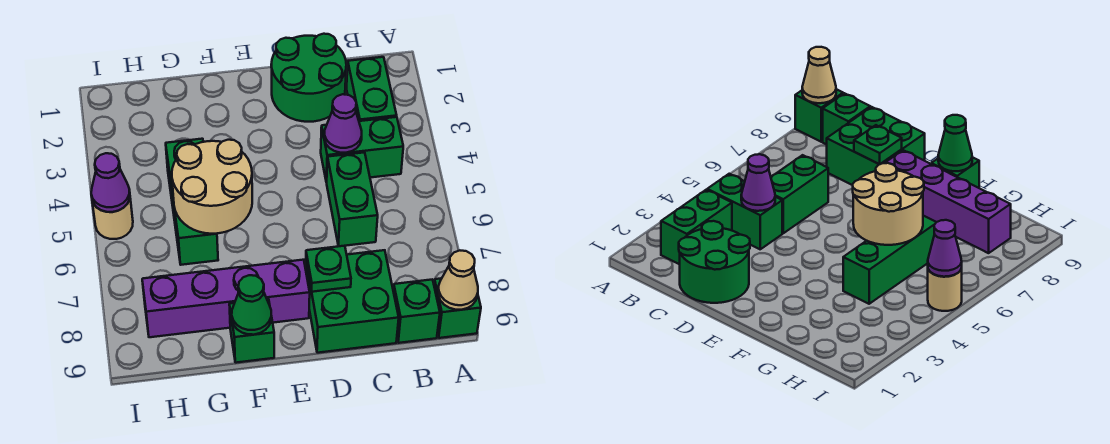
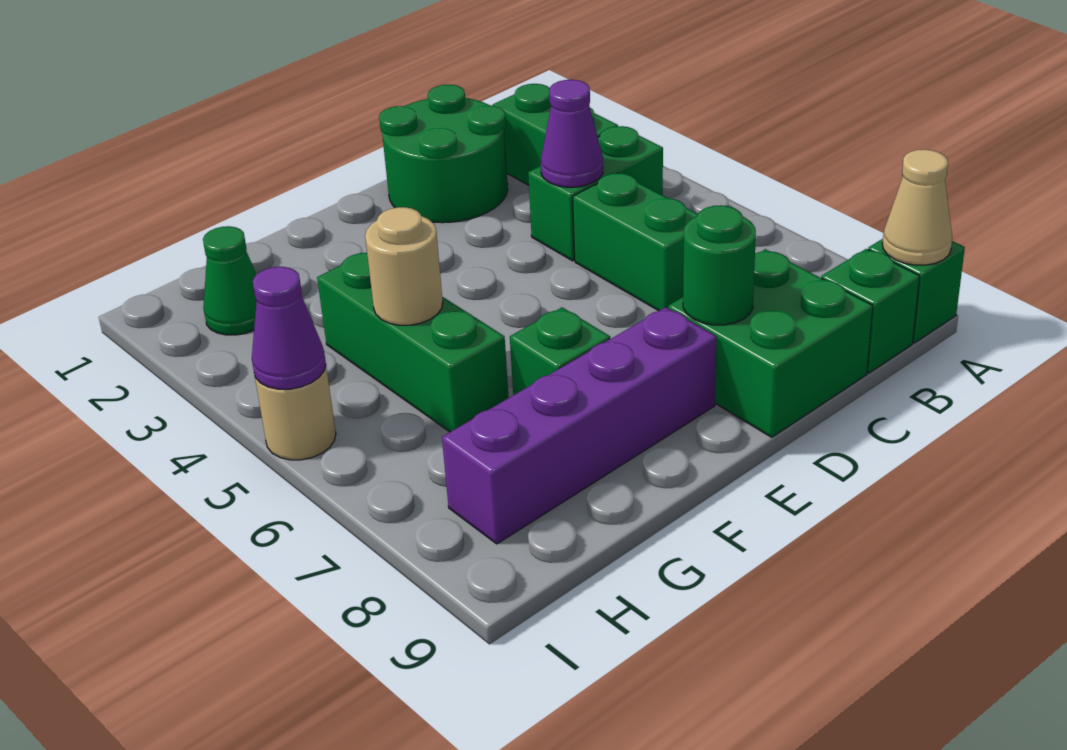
green plate D8 level 2 -> green round brick D8 level 2
tan round brick F5:G6 level 2 -> tan round brick G5 level 2
green brick F9 level 1 -> green brick F7 level 1
green cone F9 level 2 -> green cone H2 level 1

